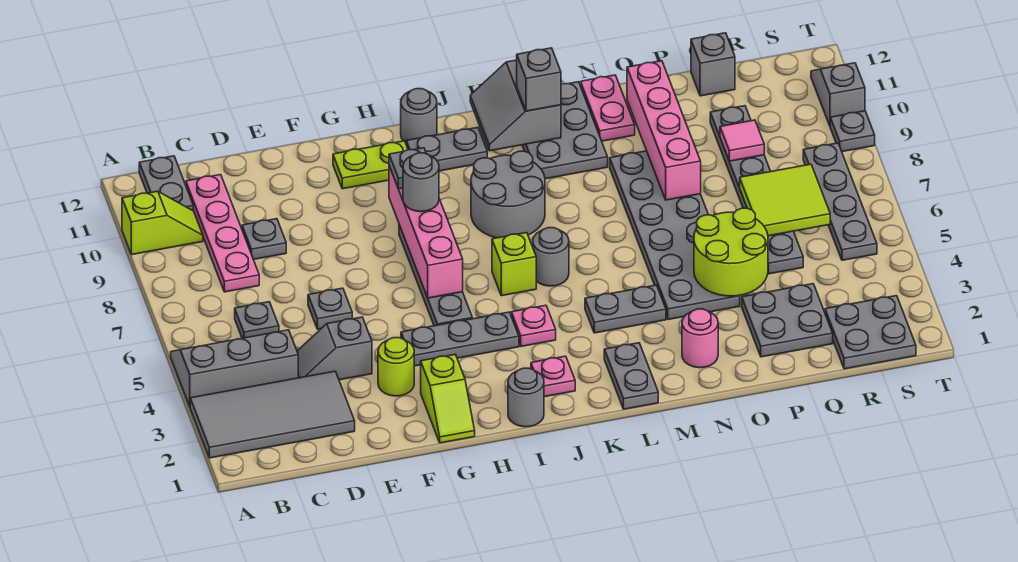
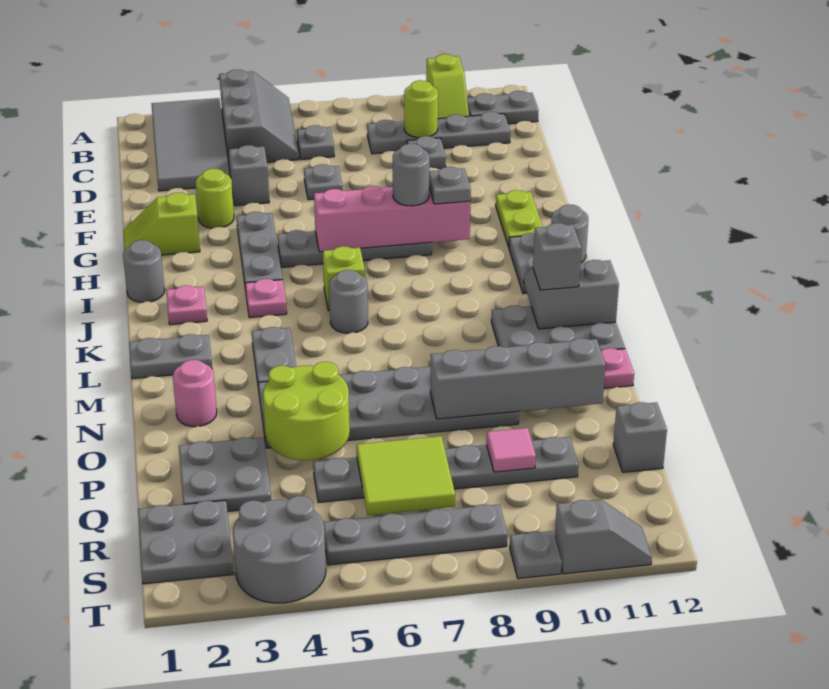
pink plate C8:C11 level 1 -> grey plate C8:C11 level 1
none -> lime round brick C9 level 2
grey round brick J8:K9 level 1 -> grey round brick S3:T4 level 1
pink brick O8:O11 level 2 -> grey brick O8:O11 level 2

